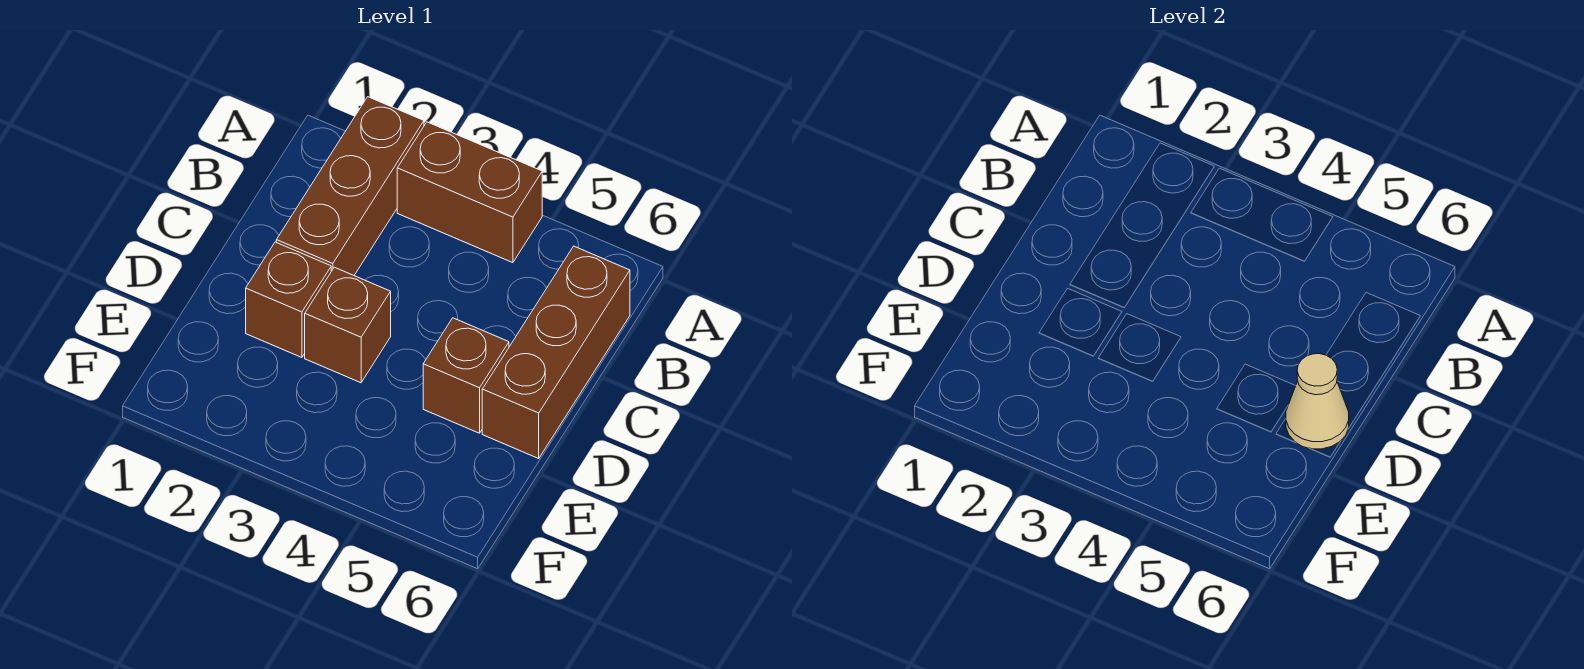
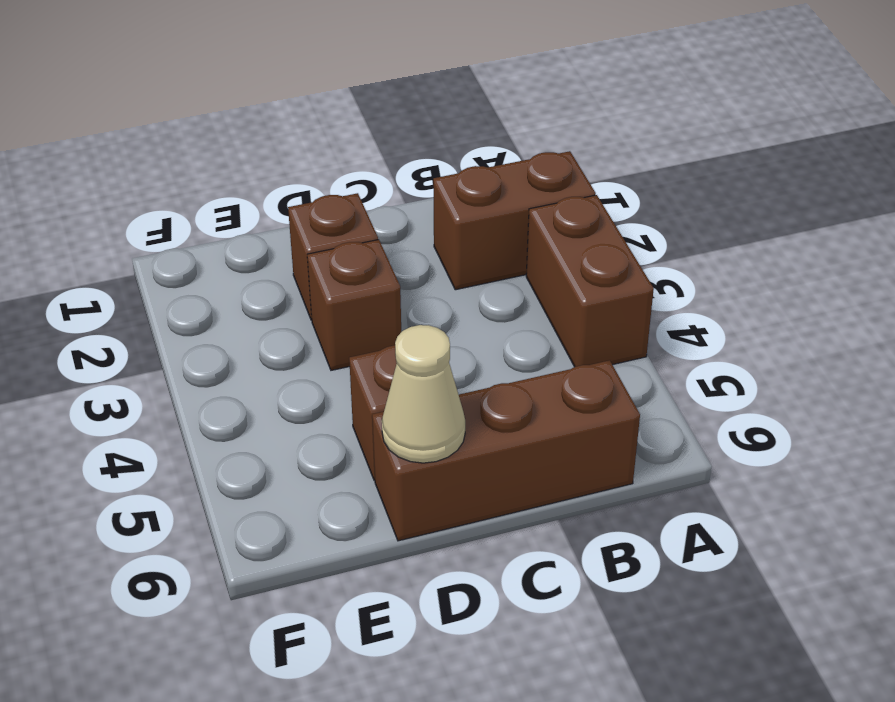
brown brick A2:C2 level 1 -> brown brick A2:B2 level 1

